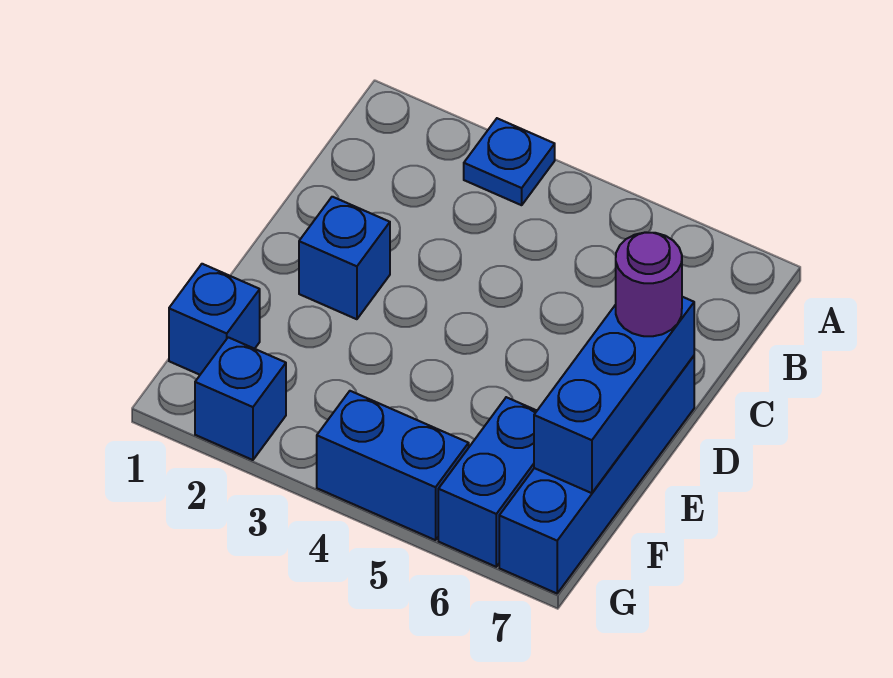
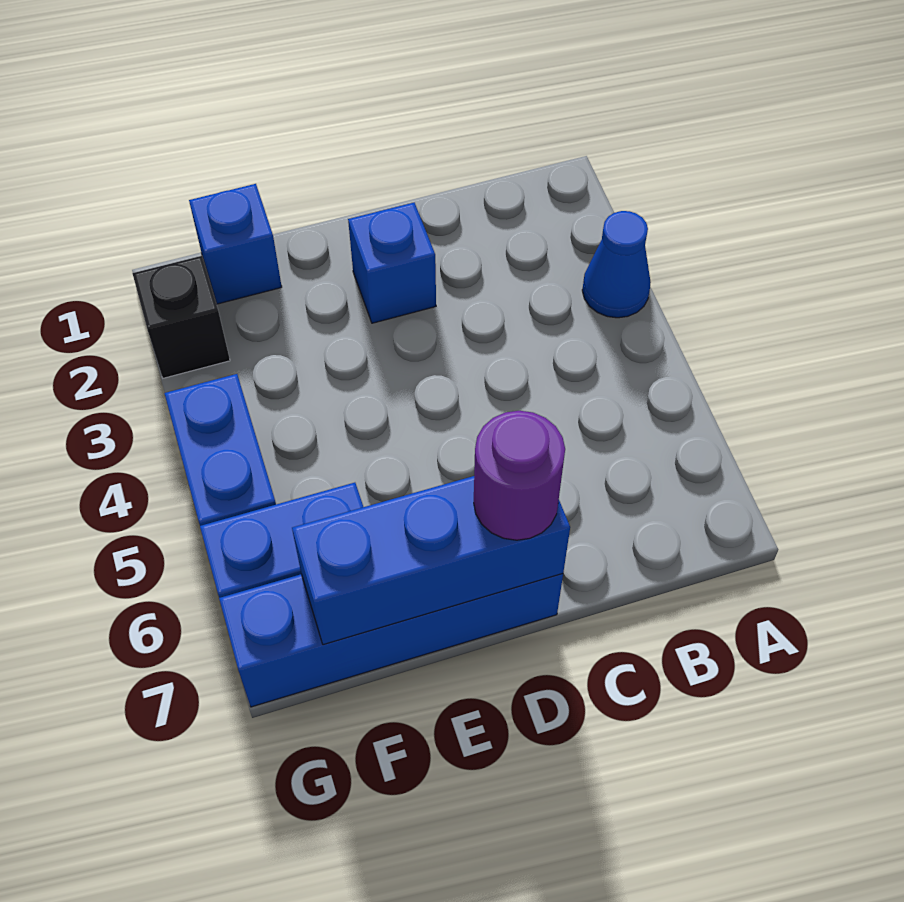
blue plate A3 level 1 -> blue cone A3 level 1
blue brick G2 level 1 -> black brick G2 level 1

